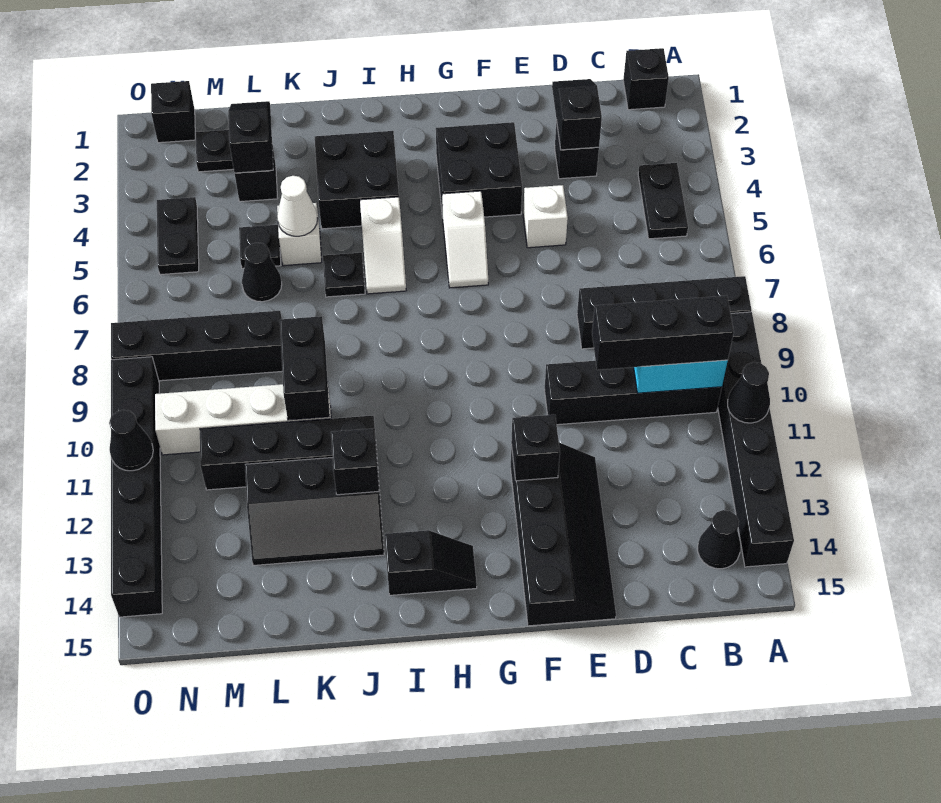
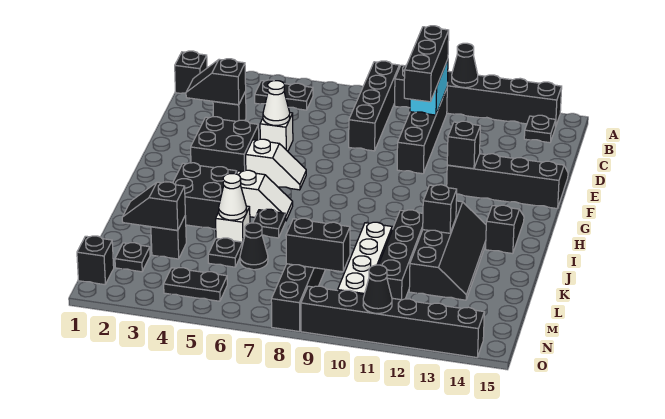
black cone B14 level 1 -> black plate B14 level 1
none -> white cone E5 level 2
black slope J12:L13 level 1 top 12 -> black slope I12:L13 level 1 top 12
black brick K9:K10 level 2 -> black brick M8:M9 level 2

